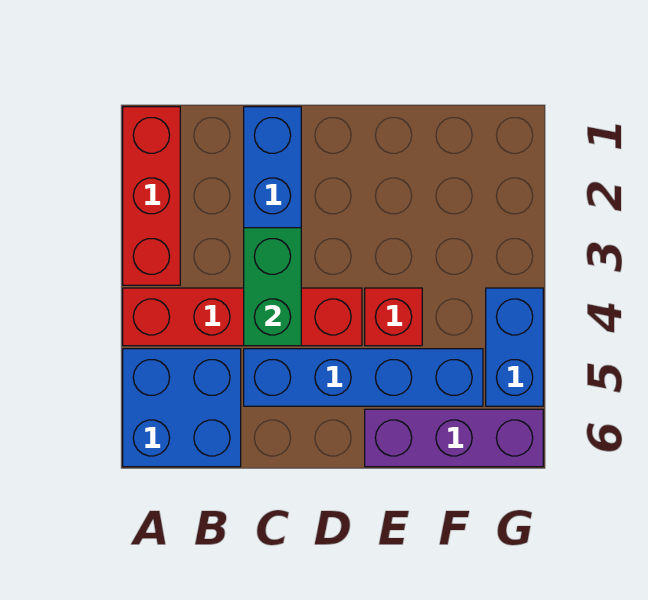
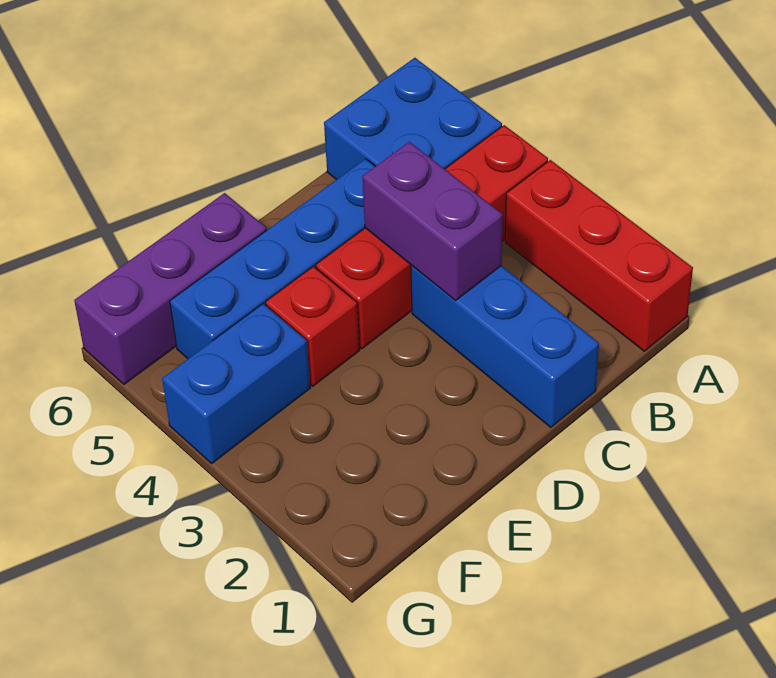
green brick C3:C4 level 2 -> purple brick C3:C4 level 2
blue brick G4:G5 level 1 -> blue brick F4:G4 level 1

